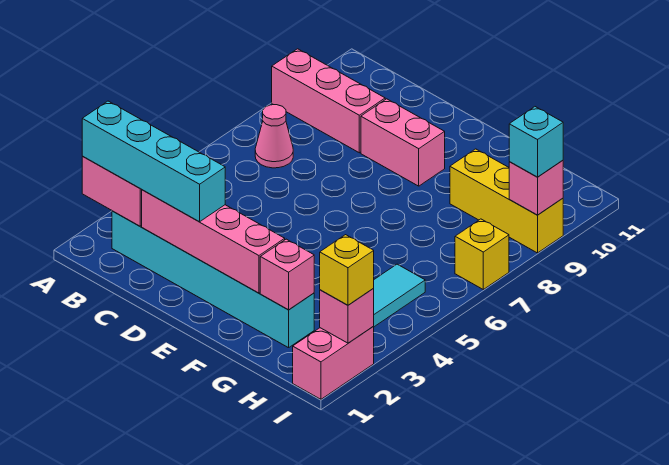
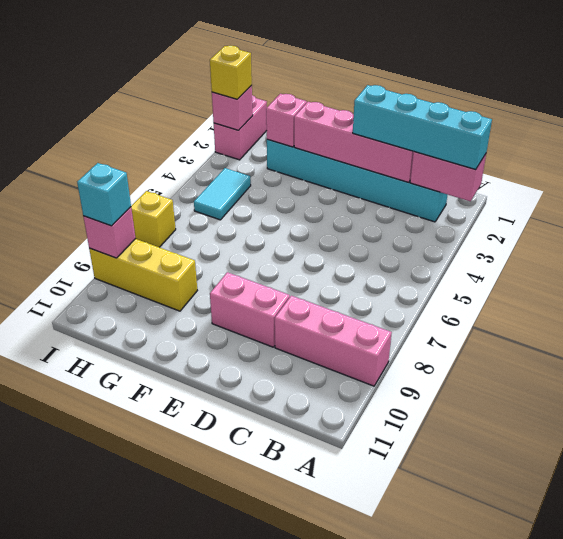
pink cone B7 level 1 -> none

